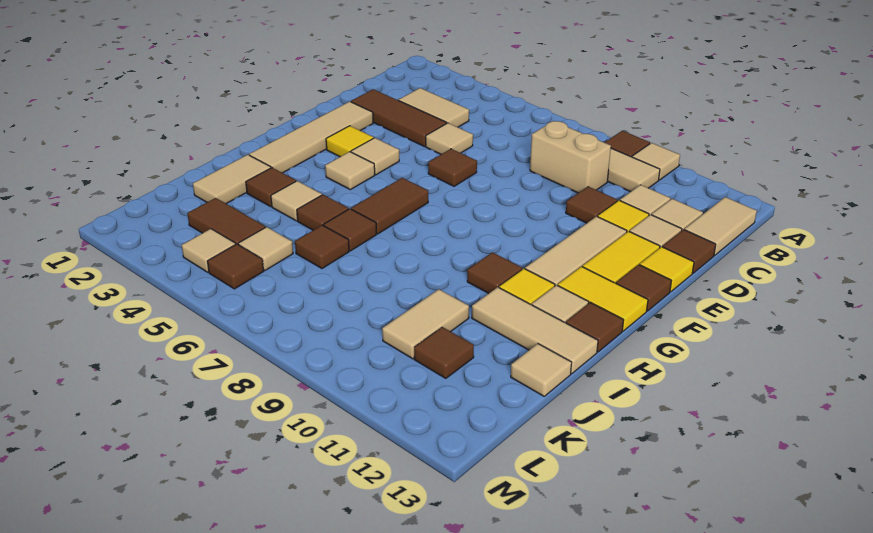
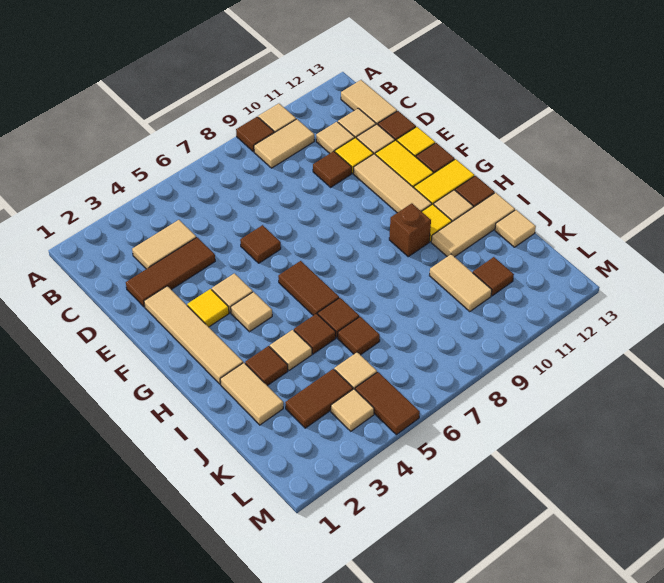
tan brick C8:C9 level 1 -> none
tan tile D5 level 1 -> none
brown tile H10 level 1 -> brown brick H10 level 1
brown tile L5 level 1 -> brown tile L5:M5 level 1

